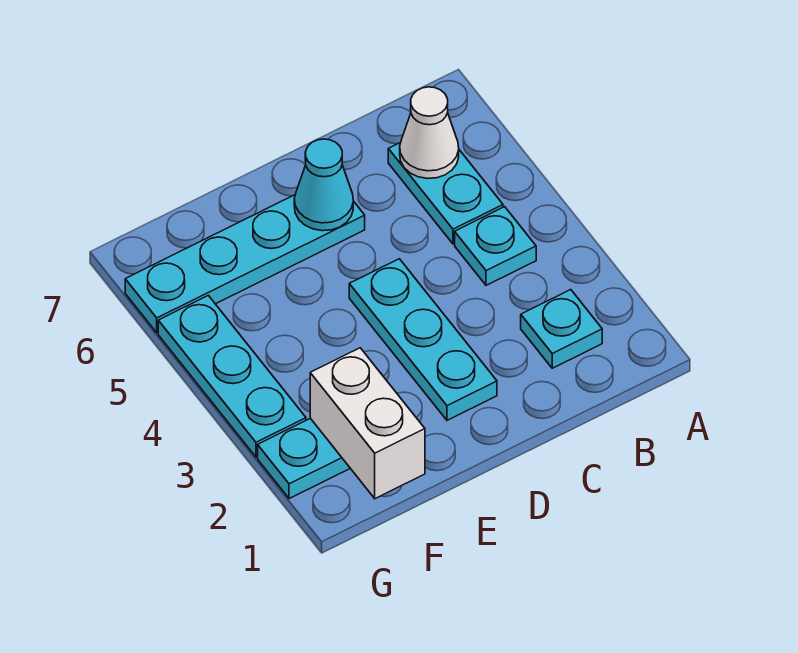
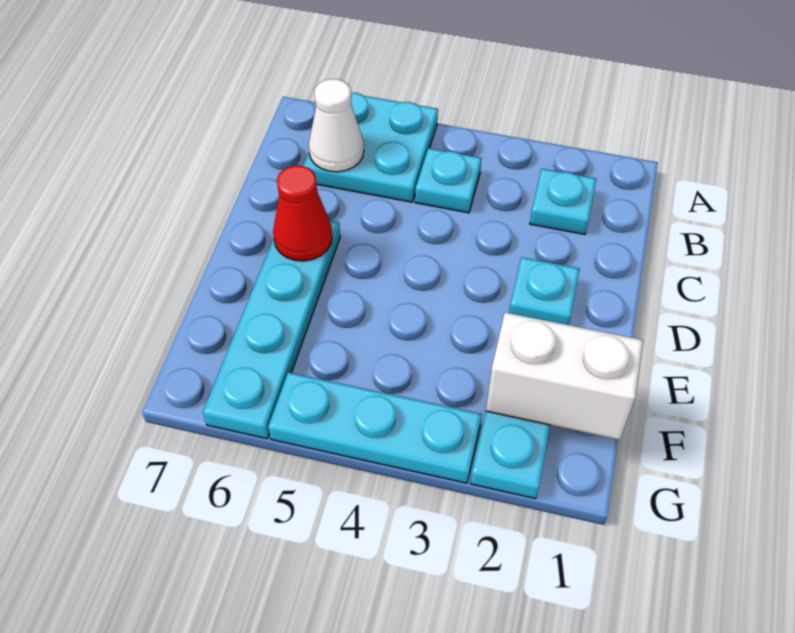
cyan plate B5:B6 level 1 -> cyan plate A5:B6 level 1
cyan plate D2:D4 level 1 -> cyan plate D2 level 1
cyan cone D6 level 2 -> red cone D6 level 2

